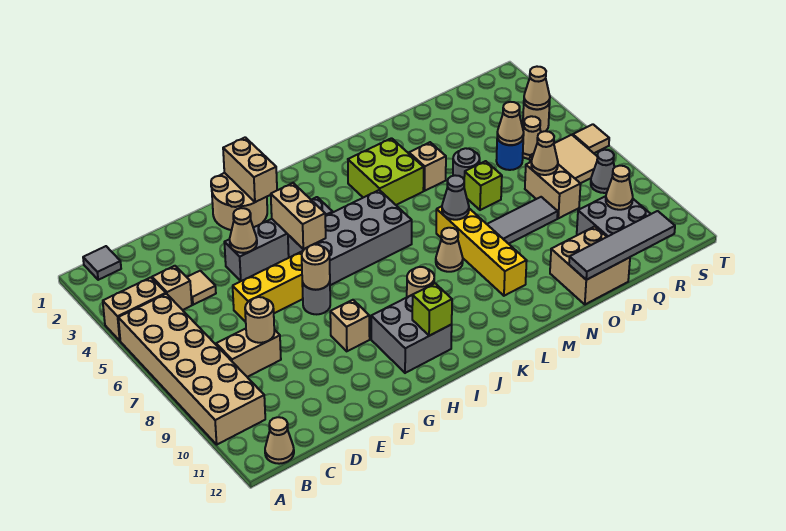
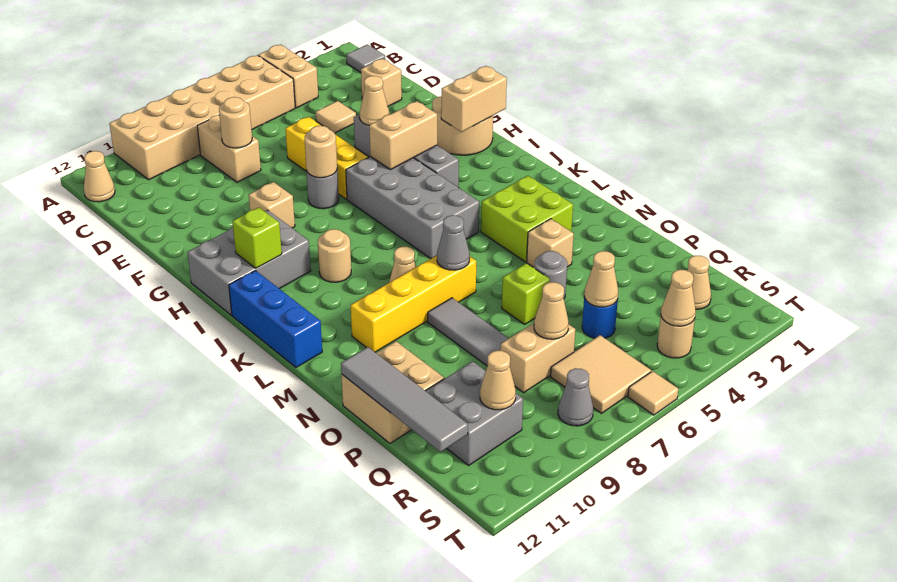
tan brick C4 level 1 -> tan brick D2 level 1
grey brick H10:I11 level 1 -> grey brick H10:I12 level 1
none -> blue brick J12:L12 level 1
tan cone R5 level 1 -> tan cone R2 level 1

